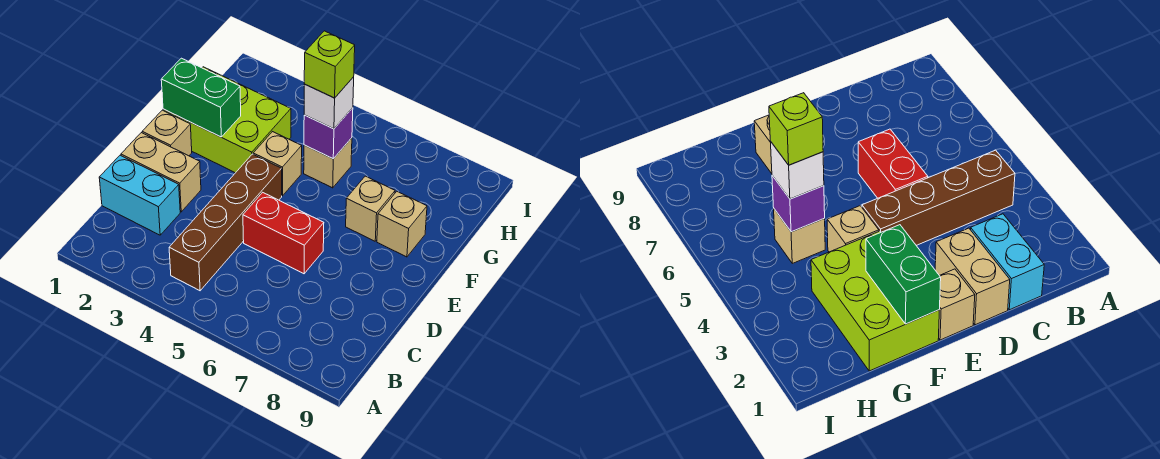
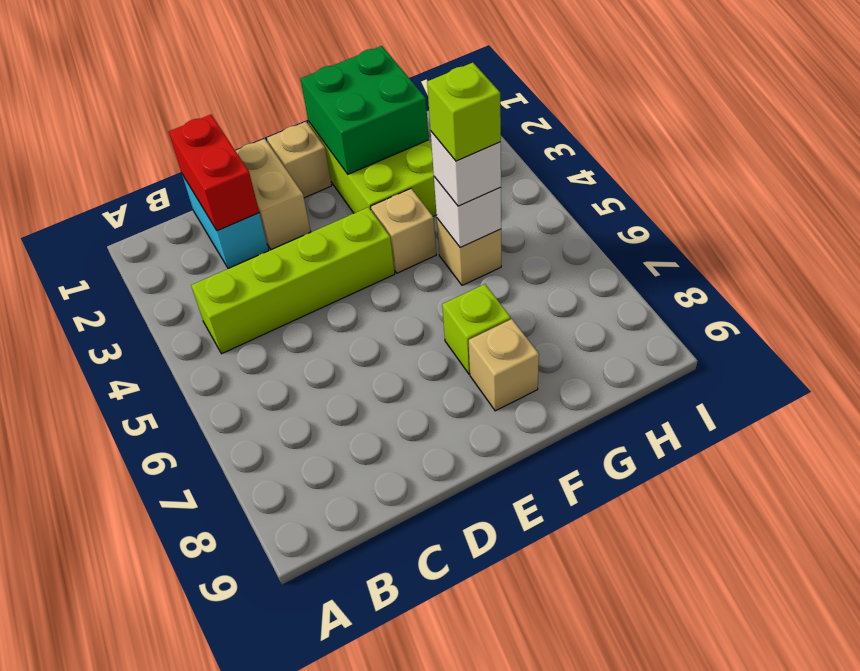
brown brick B4:E4 level 1 -> lime brick B4:E4 level 1
red brick D5:D6 level 1 -> red brick C1:C2 level 2
green brick F1:F2 level 2 -> green brick F1:G2 level 2
tan brick F7 level 1 -> lime brick F7 level 1
purple brick G5 level 2 -> white brick G5 level 2

